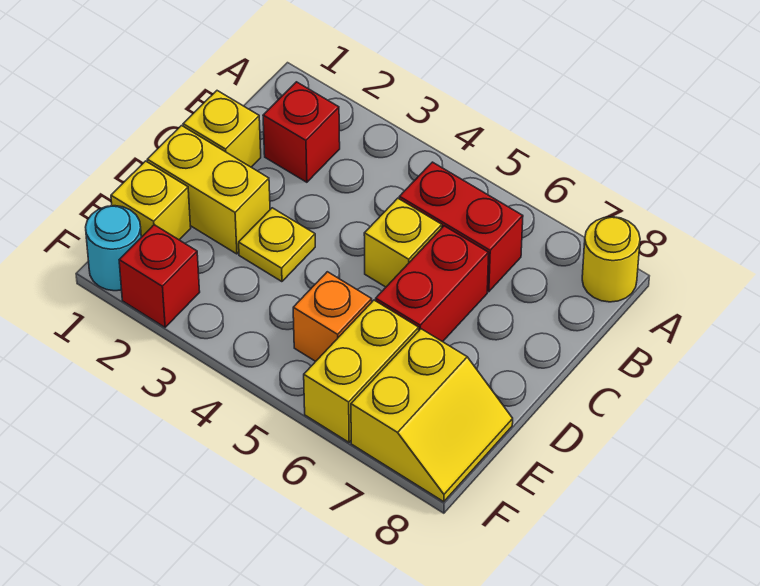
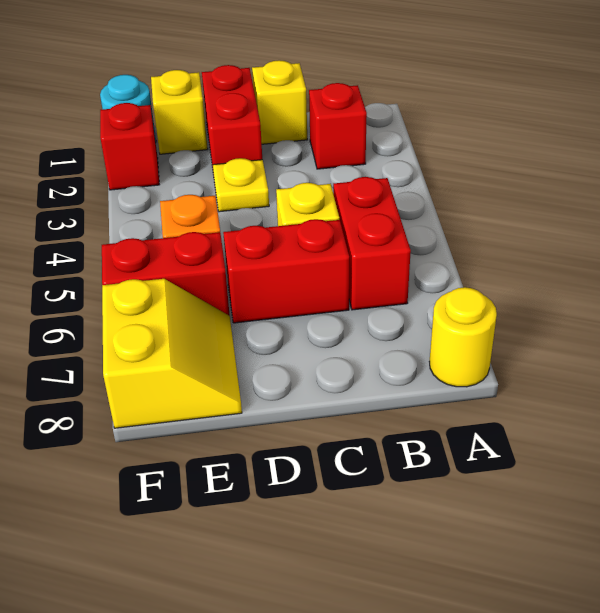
yellow brick D1:D2 level 1 -> red brick D1:D2 level 1
yellow brick E6:F6 level 1 -> red brick E6:F6 level 1
yellow slope E7:F8 level 1 top 7 -> yellow slope E7:F8 level 1 top F

